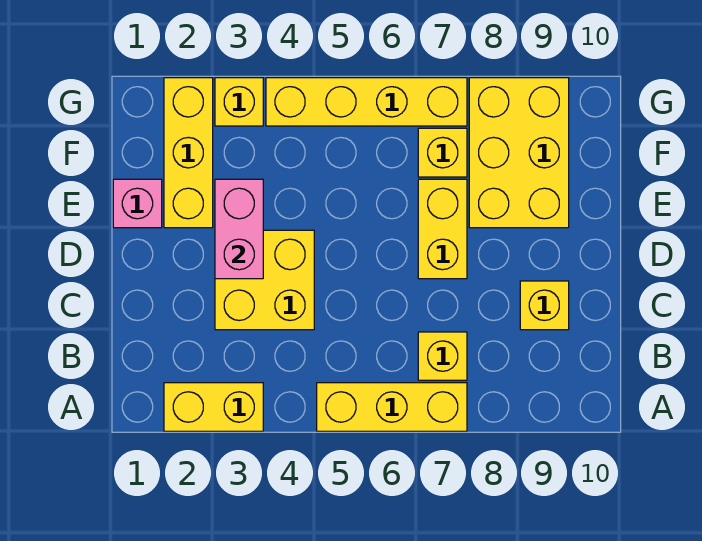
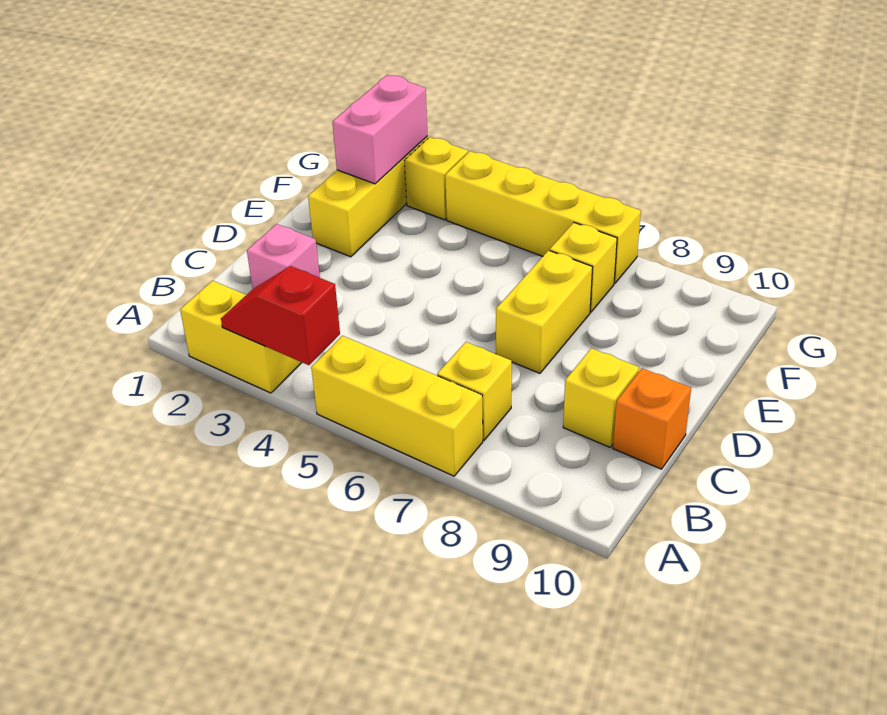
none -> red slope A3:A4 level 2 top 4
yellow brick C3:D4 level 1 -> none
none -> orange brick C10 level 1
pink brick D3:E3 level 2 -> pink brick F2:G2 level 2
pink brick E1 level 1 -> pink brick C2 level 1
yellow brick E8:G9 level 1 -> none

